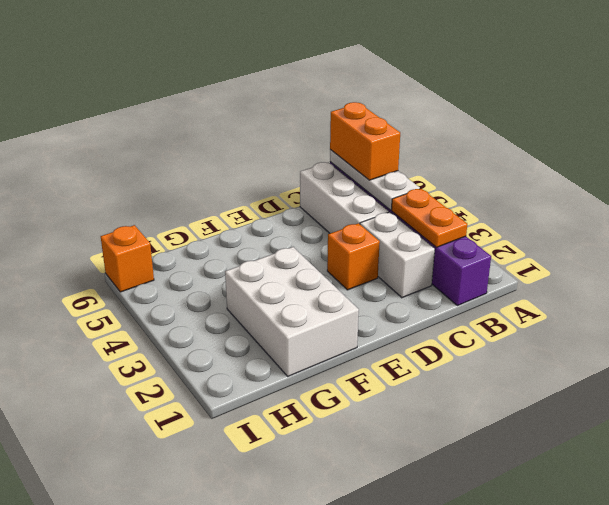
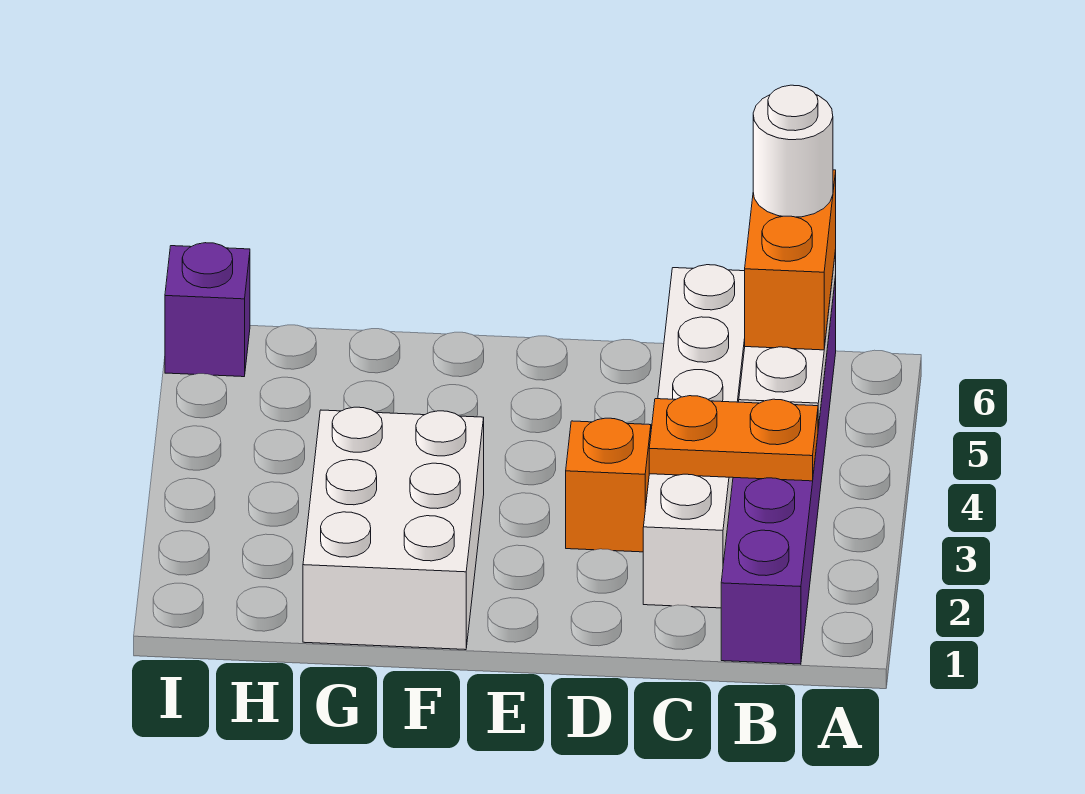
orange plate B2:B3 level 2 -> orange plate B3:C3 level 2
none -> white round brick B6 level 4
orange brick I6 level 1 -> purple brick I6 level 1

